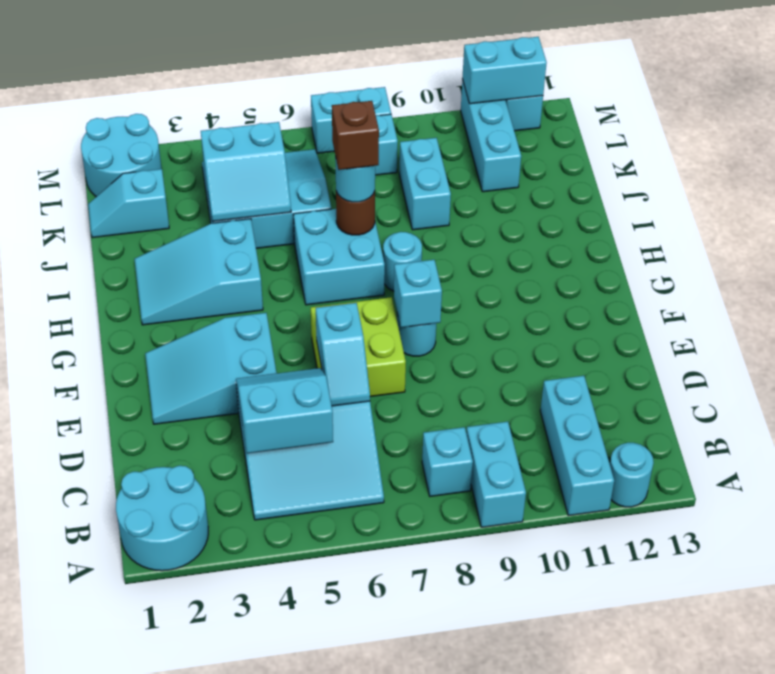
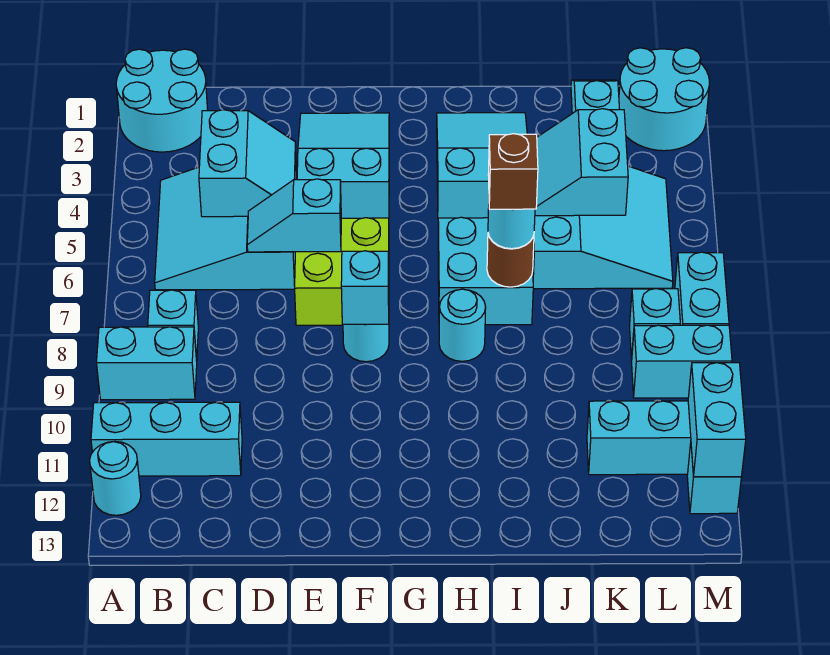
cyan brick J9:K9 level 1 -> cyan brick L9:M9 level 1

